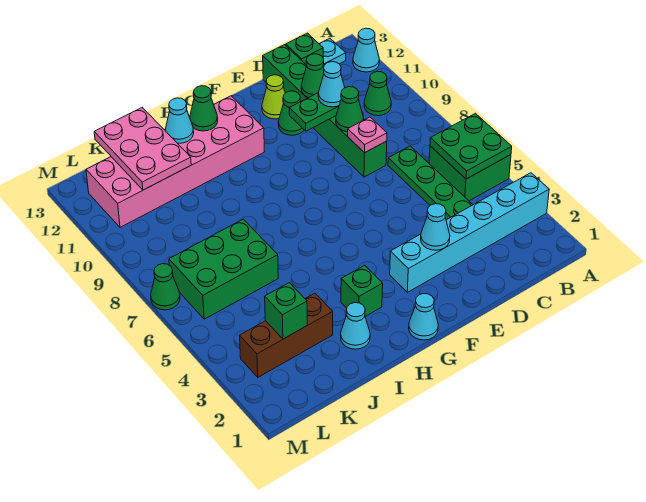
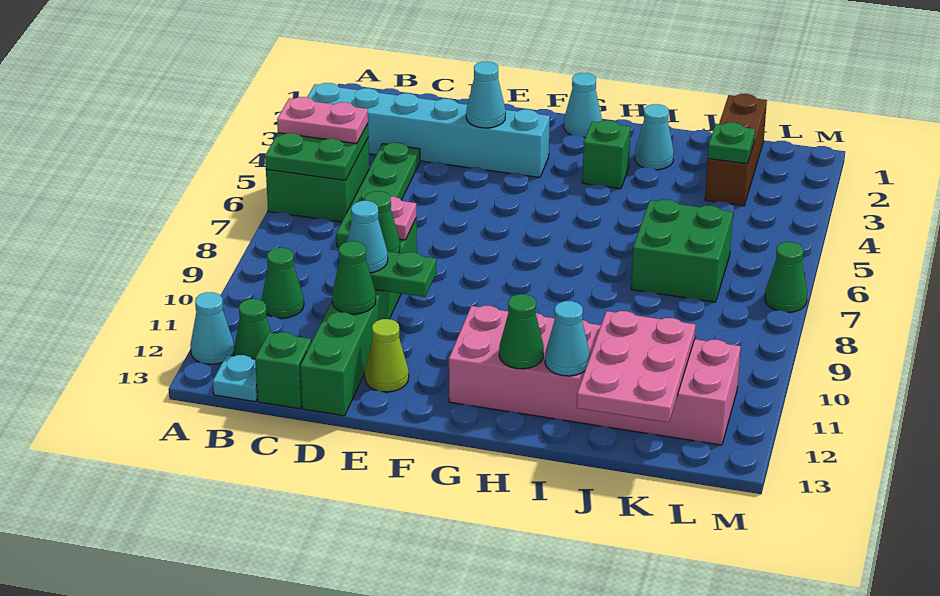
none -> pink plate A5:B5 level 3
green cone E11 level 1 -> green cone B12 level 1
brown brick J3:L3 level 1 -> brown brick K1:K3 level 1
green brick J6:L7 level 1 -> green brick J6:K7 level 1
green brick K3 level 2 -> green plate K3 level 2

